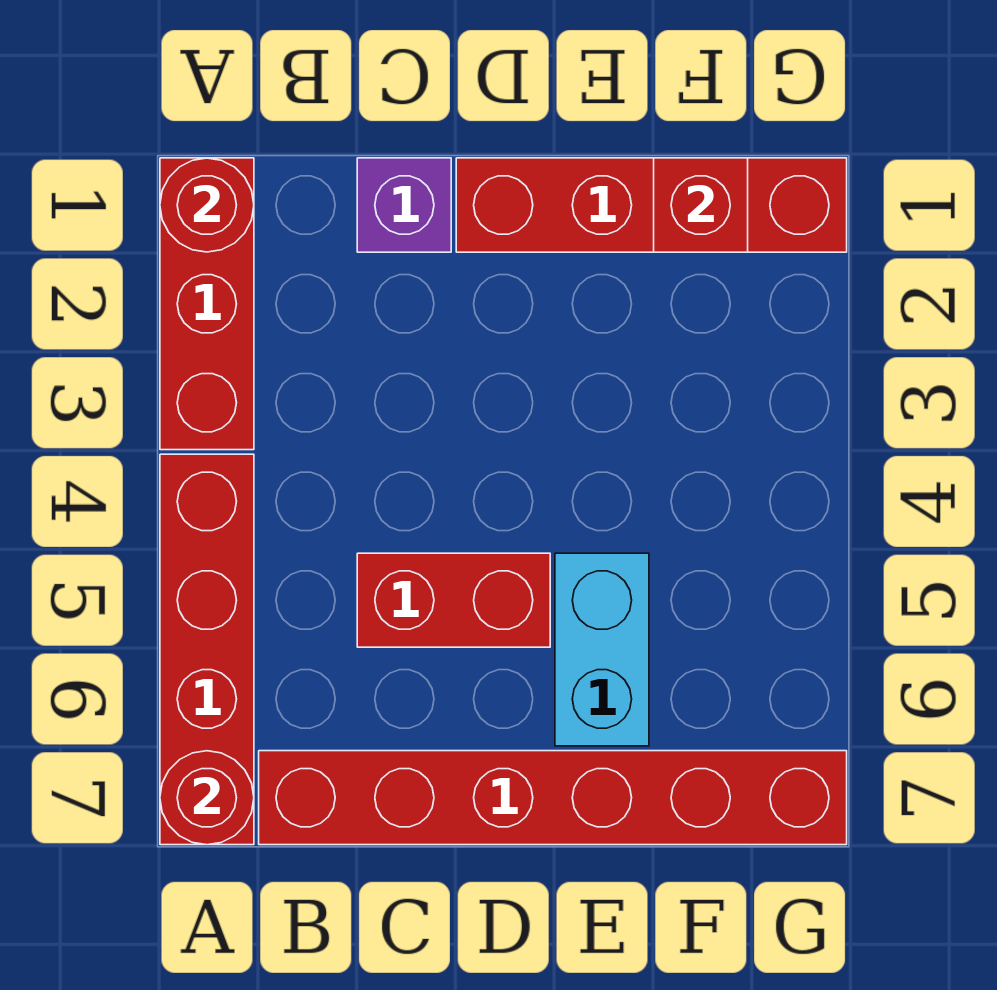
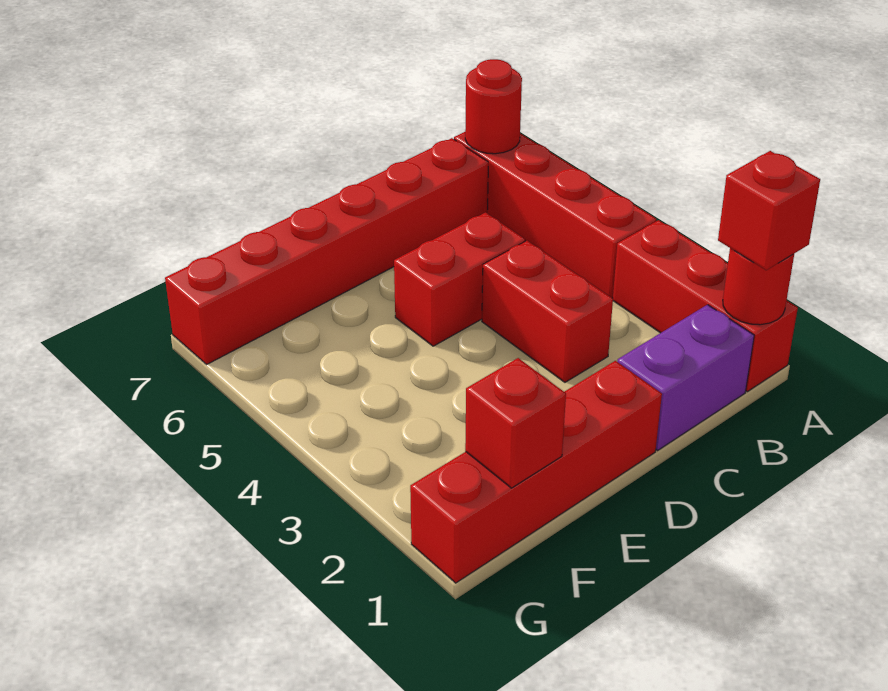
none -> red brick A1 level 3
purple brick C1 level 1 -> purple brick B1:C1 level 1
none -> red brick C3:C4 level 1
cyan brick E5:E6 level 1 -> none

